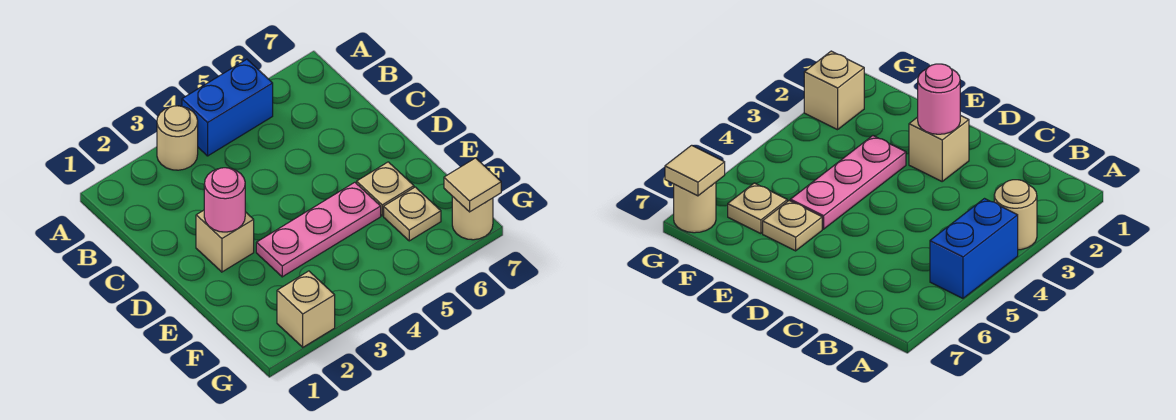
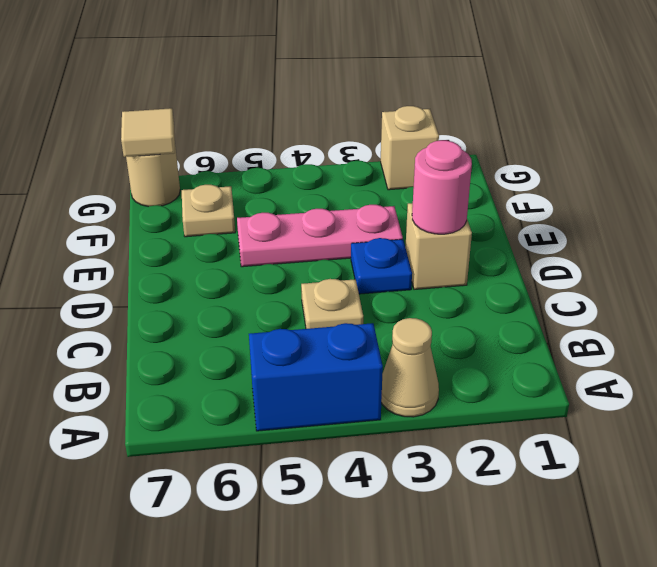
tan round brick A3 level 1 -> tan cone A3 level 1
none -> blue plate D3 level 1
tan plate E6 level 1 -> tan plate C4 level 1

